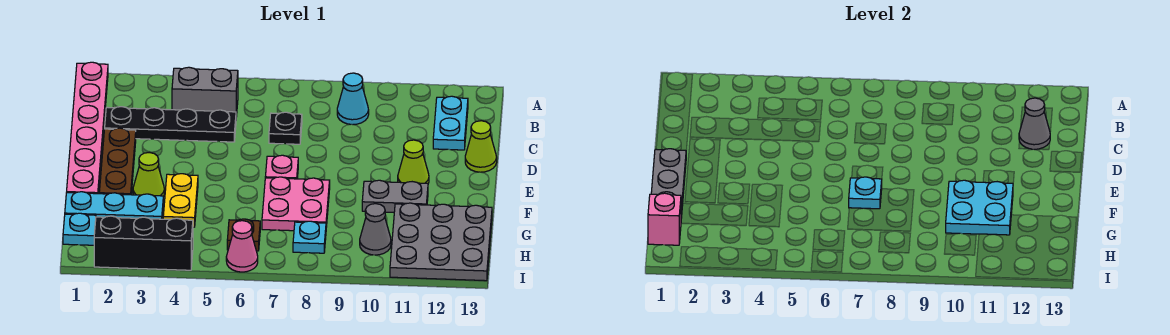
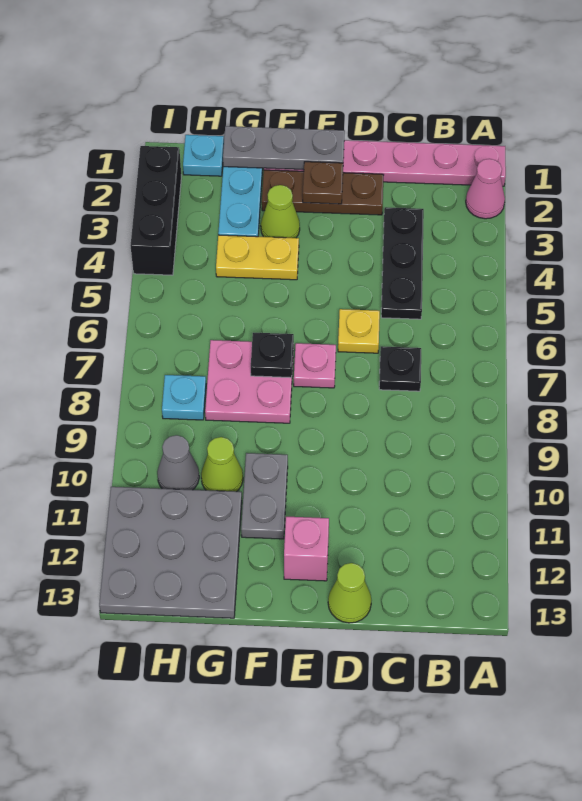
grey brick B4:B5 level 1 -> none
cyan cone B9 level 1 -> none
cyan plate B12:C12 level 1 -> none
black plate C2:C5 level 1 -> black plate C3:C5 level 1
grey cone C12 level 2 -> none
none -> yellow plate D6 level 1
lime cone E11 level 1 -> lime cone G10 level 1
cyan plate F7 level 2 -> black plate F7 level 2
cyan plate F10:G11 level 2 -> none
pink brick H1 level 2 -> pink brick E12 level 1
brown plate H6 level 1 -> brown plate E2 level 2
pink cone I6 level 1 -> pink cone A2 level 1

